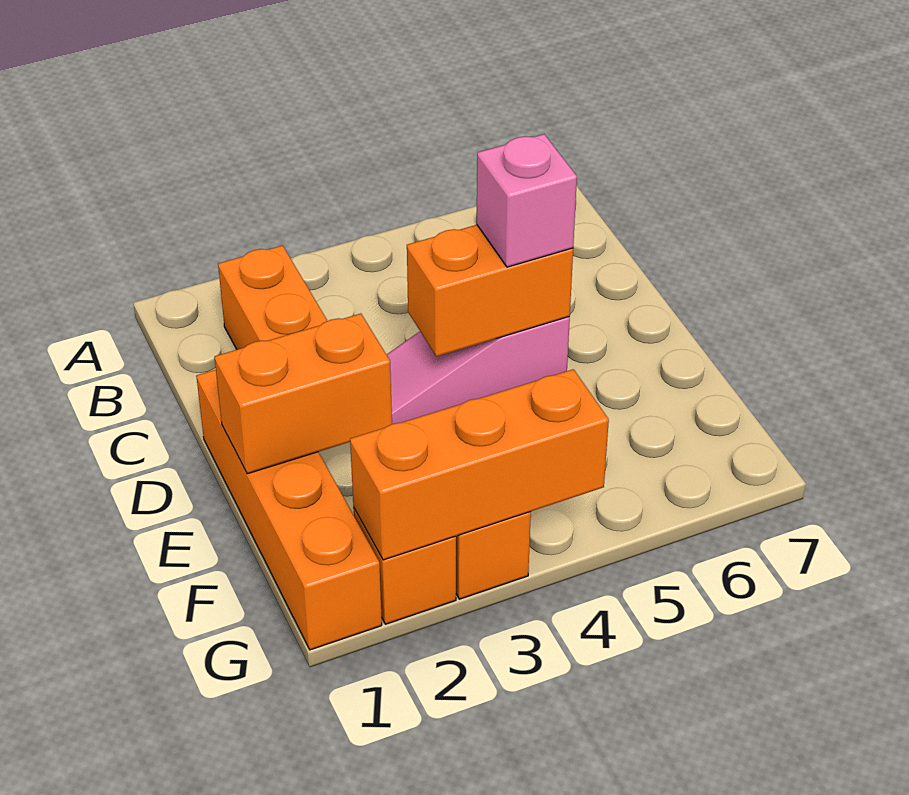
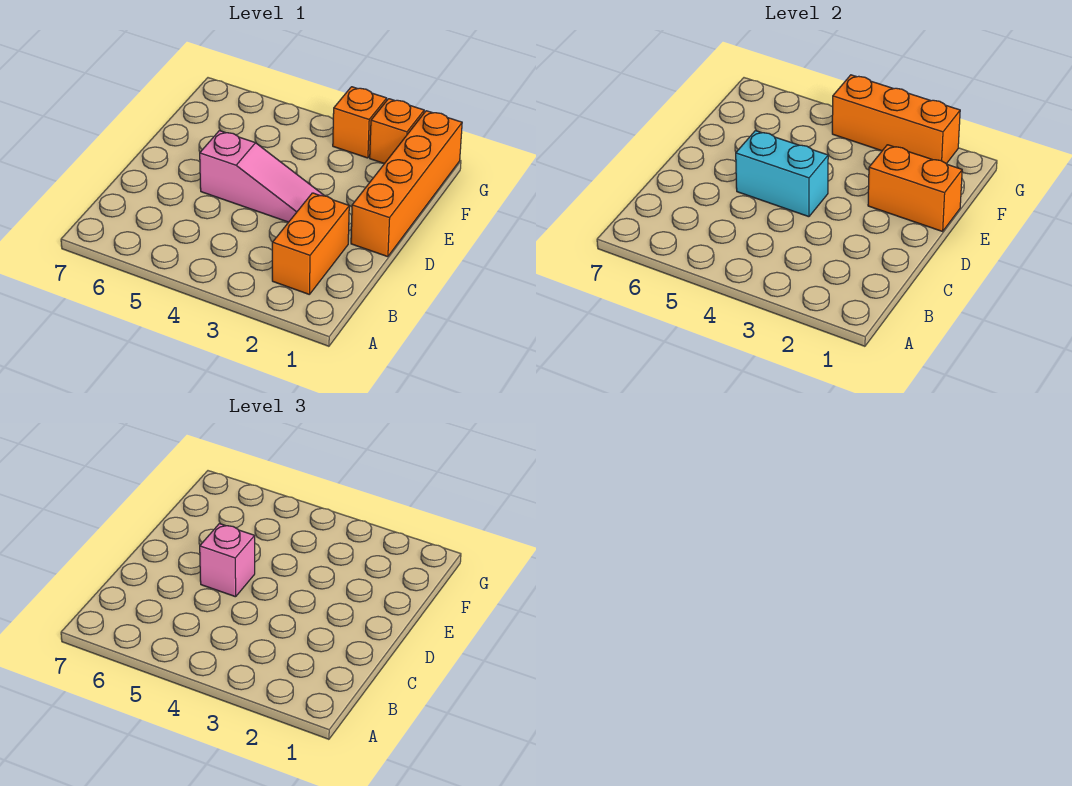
orange brick D4:D5 level 2 -> cyan brick D4:D5 level 2

